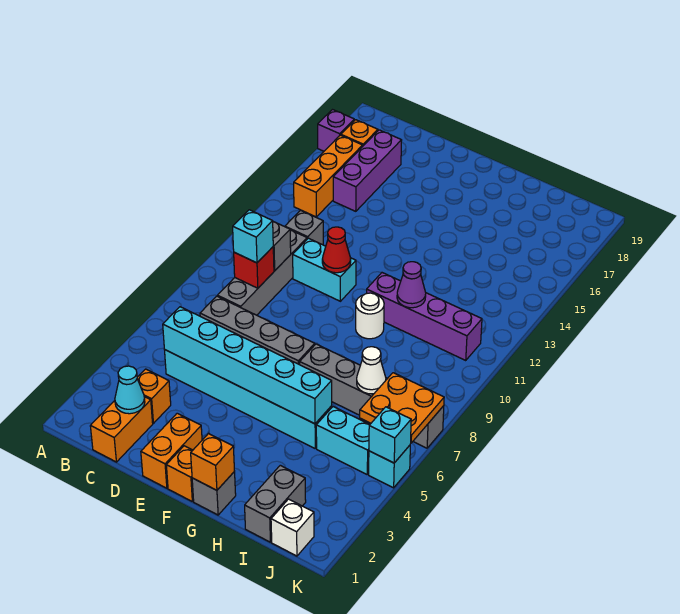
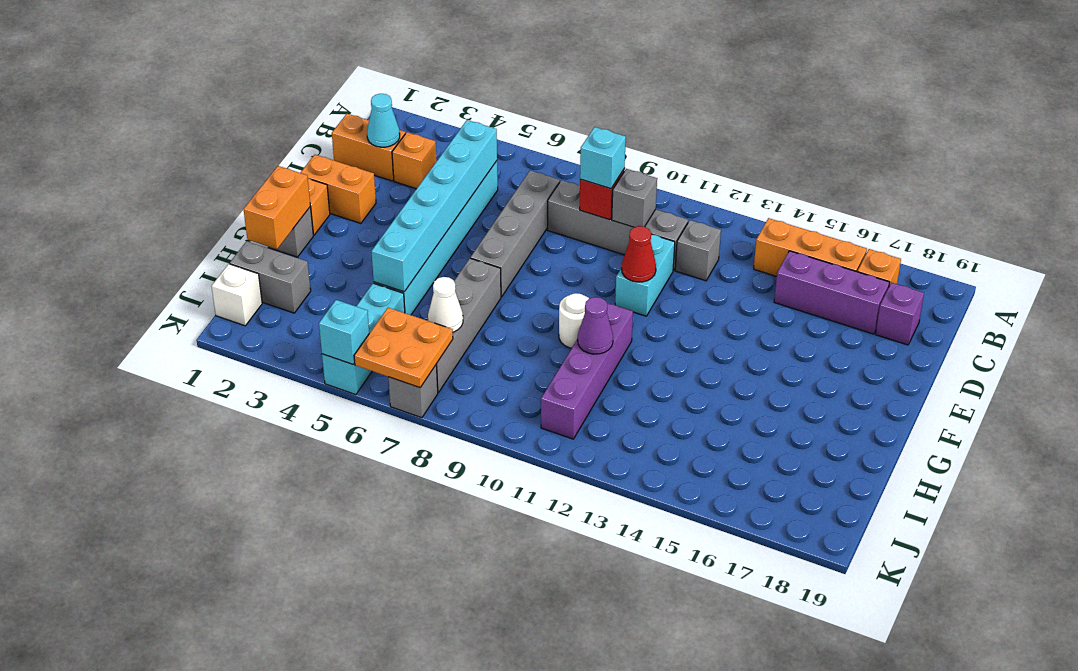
purple brick A17 level 1 -> purple brick C18 level 1
orange brick G1 level 2 -> orange brick G1:H1 level 2

